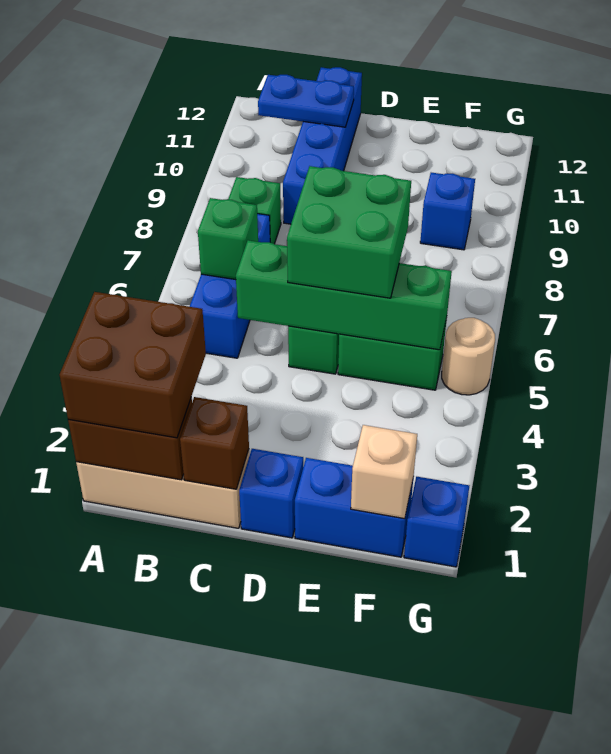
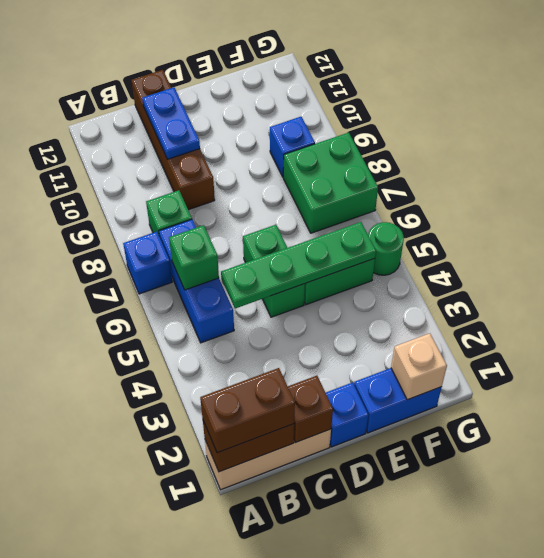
brown brick A1:B2 level 3 -> brown brick A1:B1 level 3
blue plate B11:C11 level 2 -> blue plate C10:C11 level 2
green brick C5:F5 level 2 -> green plate C5:F5 level 2
blue brick C9:C12 level 1 -> brown brick C9:C12 level 1
green brick D5:E6 level 3 -> green brick F7:G8 level 1
blue brick G1 level 1 -> blue brick A7 level 1
tan round brick G5 level 1 -> green round brick G5 level 1

